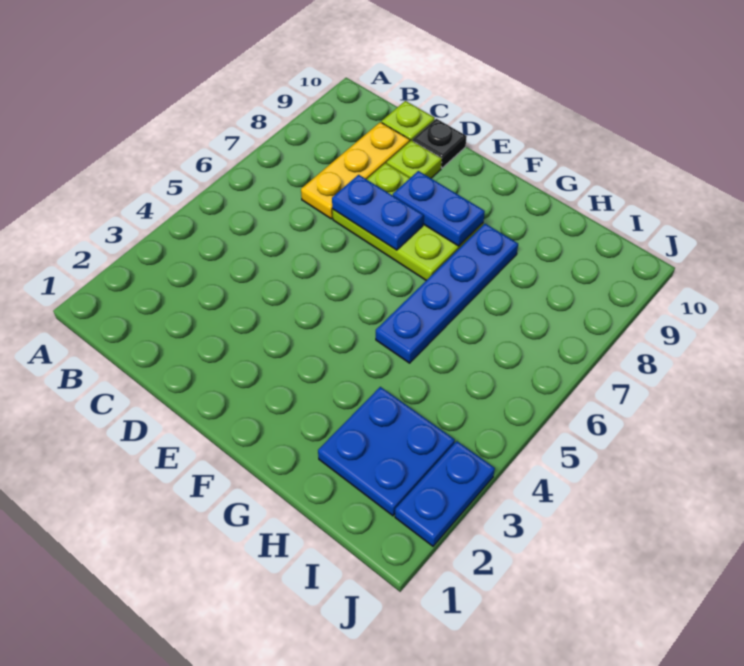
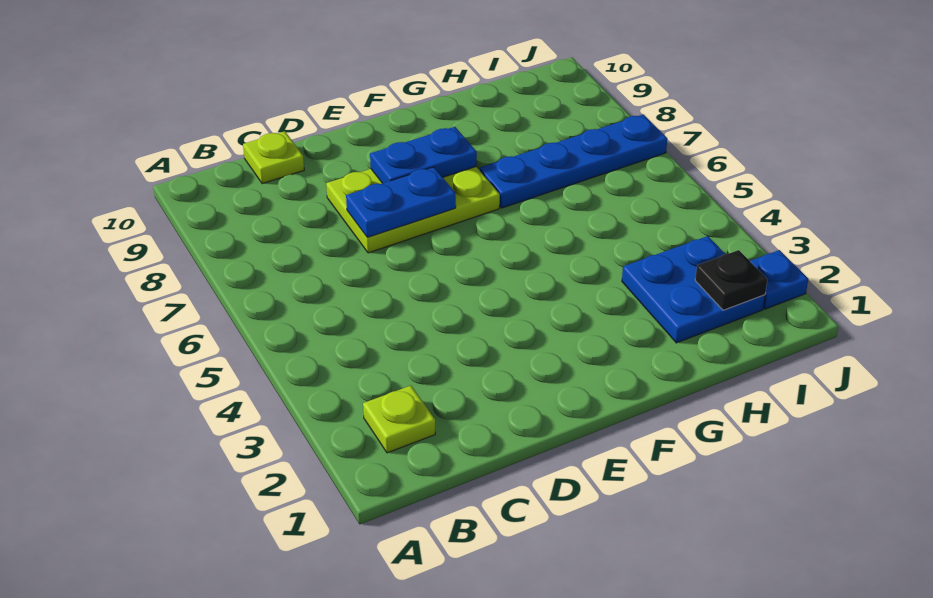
yellow plate C7:C9 level 1 -> none
lime plate D9 level 1 -> lime plate B2 level 1
black plate D10 level 1 -> black plate I2 level 2
blue plate G5:G8 level 1 -> blue plate G7:J7 level 1
blue plate J2:J3 level 1 -> blue plate J2 level 1

